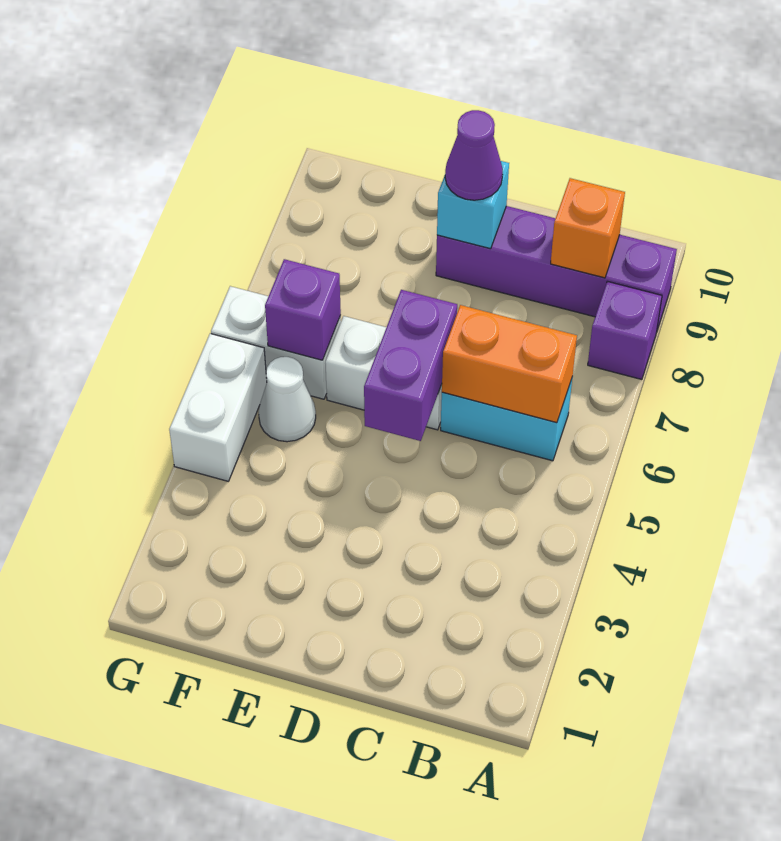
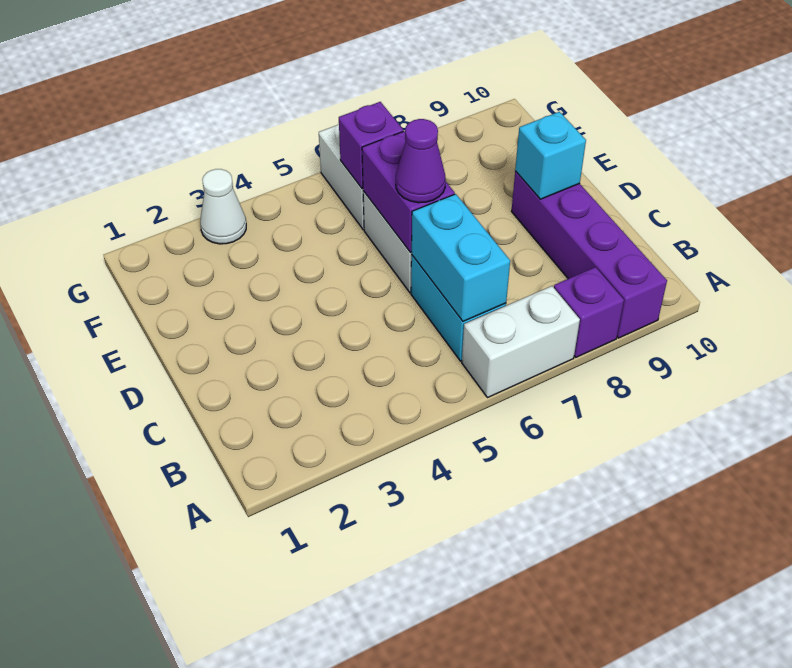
orange brick B6:C6 level 2 -> cyan brick B6:C6 level 2
orange brick B9 level 2 -> none
purple brick D5:D6 level 2 -> purple brick D6:E6 level 2
purple cone D9 level 3 -> purple cone D6 level 3
white cone F5 level 1 -> white cone G3 level 1
white brick G4:G5 level 1 -> white brick A6:A7 level 1

